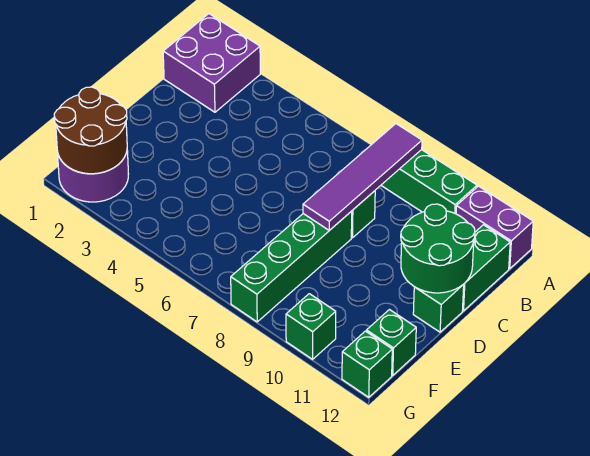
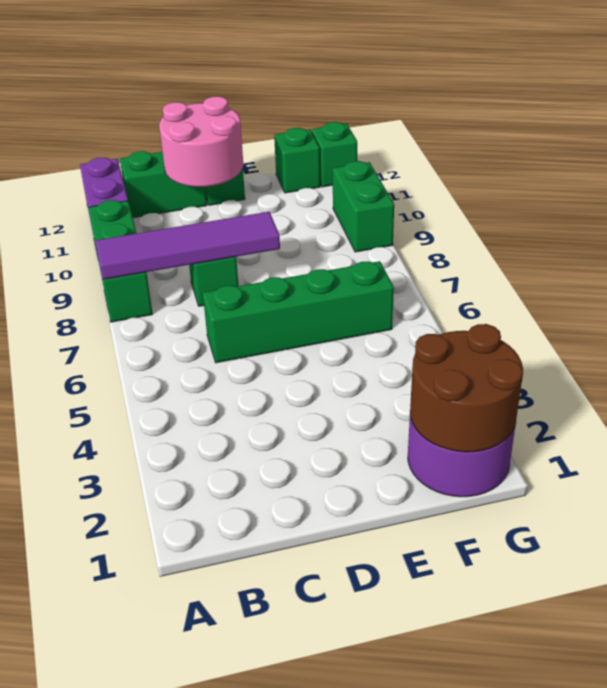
purple brick A1:B2 level 1 -> none
green round brick C11:D12 level 2 -> pink round brick C11:D12 level 2
green brick D8:G8 level 1 -> green brick C6:F6 level 1
green brick G10 level 1 -> green brick G9:G10 level 1

